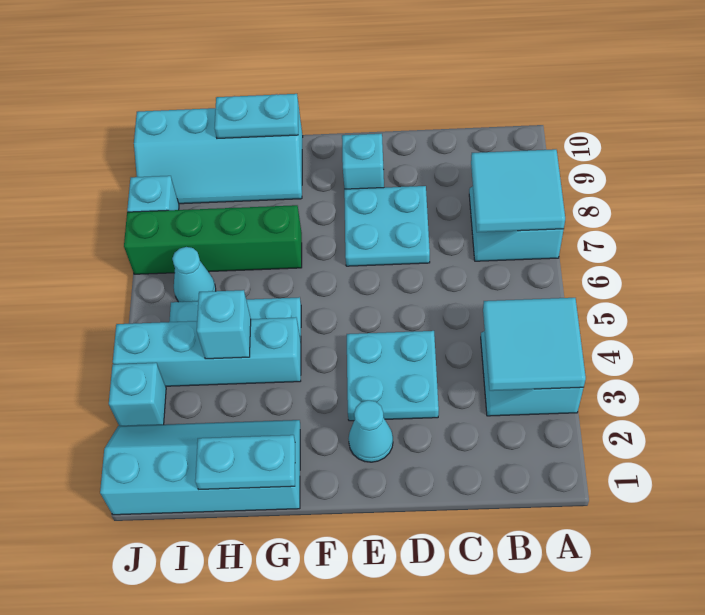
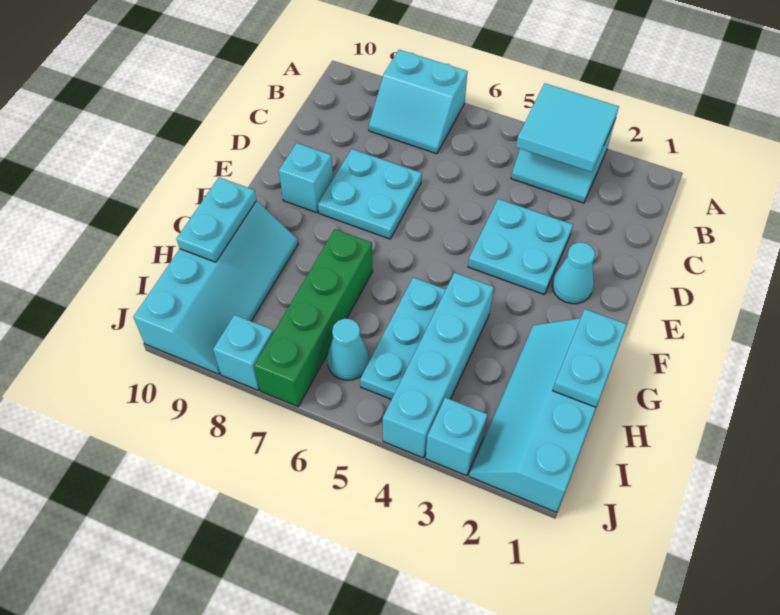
cyan tile A7:B8 level 2 -> none
cyan brick H4 level 2 -> none

